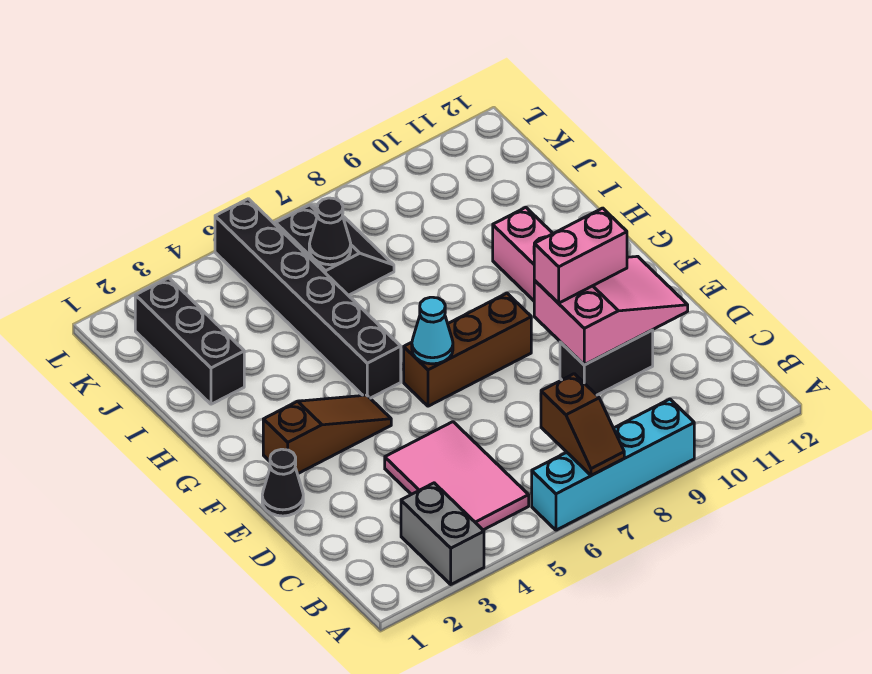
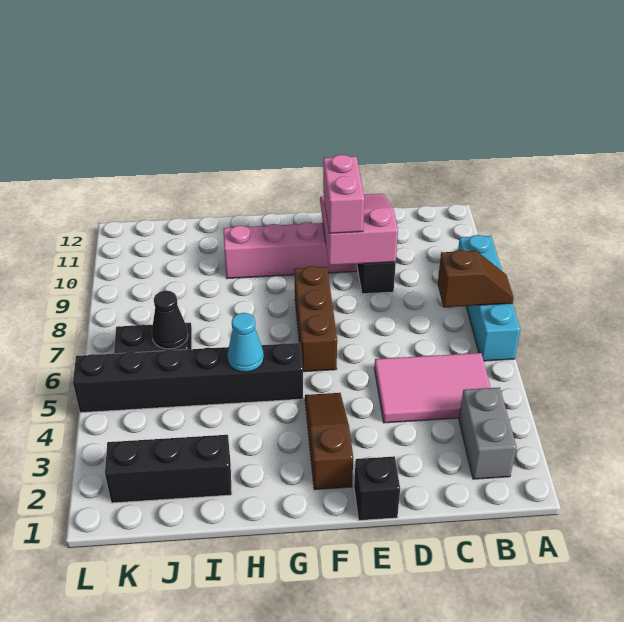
grey brick A3:B3 level 1 -> grey brick B2:B3 level 1
black cone E1 level 1 -> black brick E1 level 1
cyan cone F6 level 2 -> cyan cone H5 level 2

